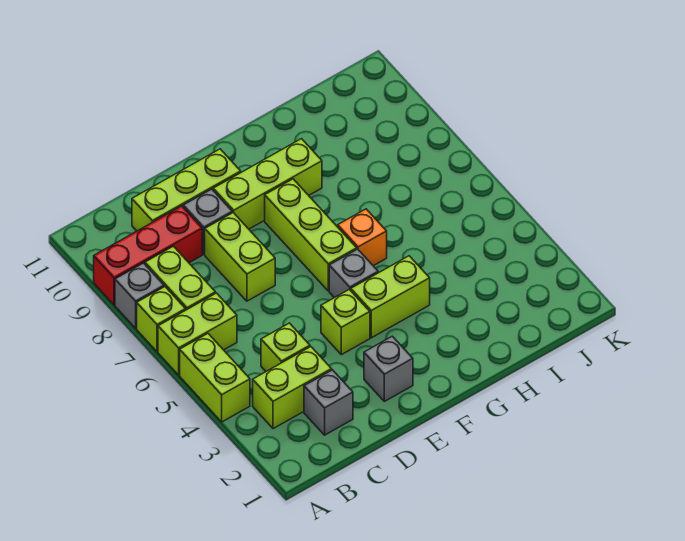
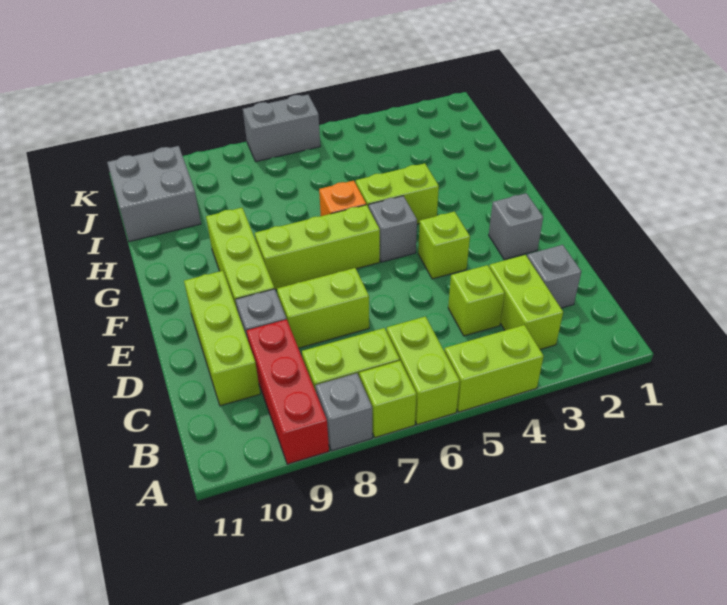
lime brick F4:G4 level 1 -> lime brick G4:G5 level 1
none -> grey brick I10:J11 level 1
none -> grey brick K6:K7 level 1

